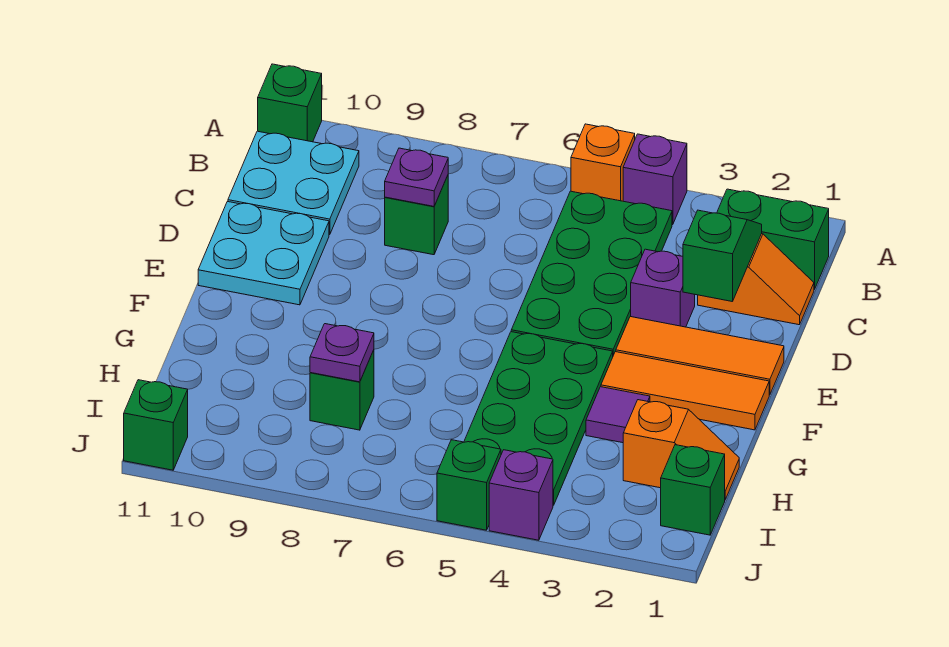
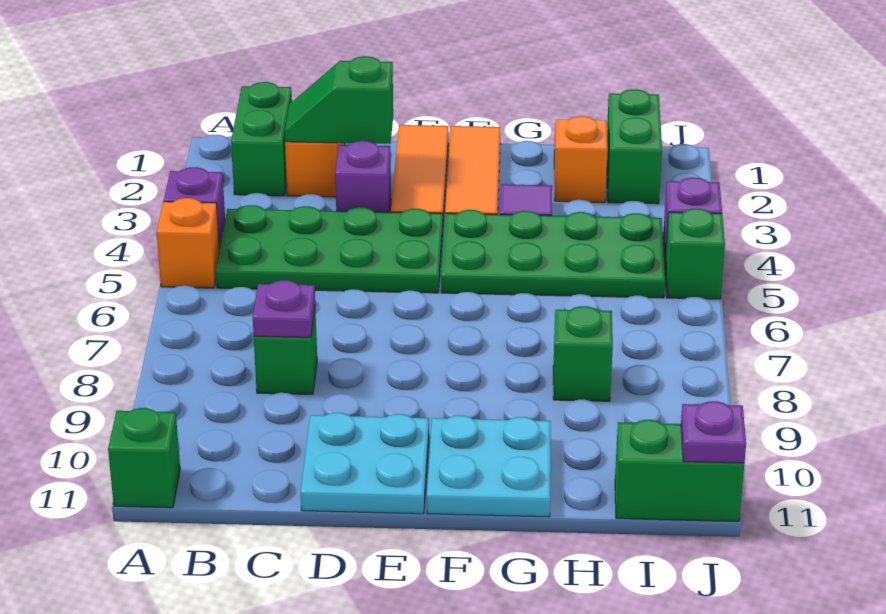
cyan plate B10:C11 level 1 -> cyan plate F10:G11 level 1
purple plate H8 level 2 -> purple plate J11 level 2
green brick I1 level 1 -> green brick I1:I2 level 1
green brick J11 level 1 -> green brick I11:J11 level 1

